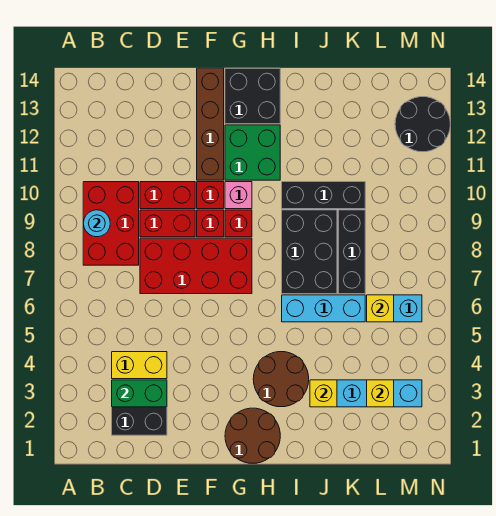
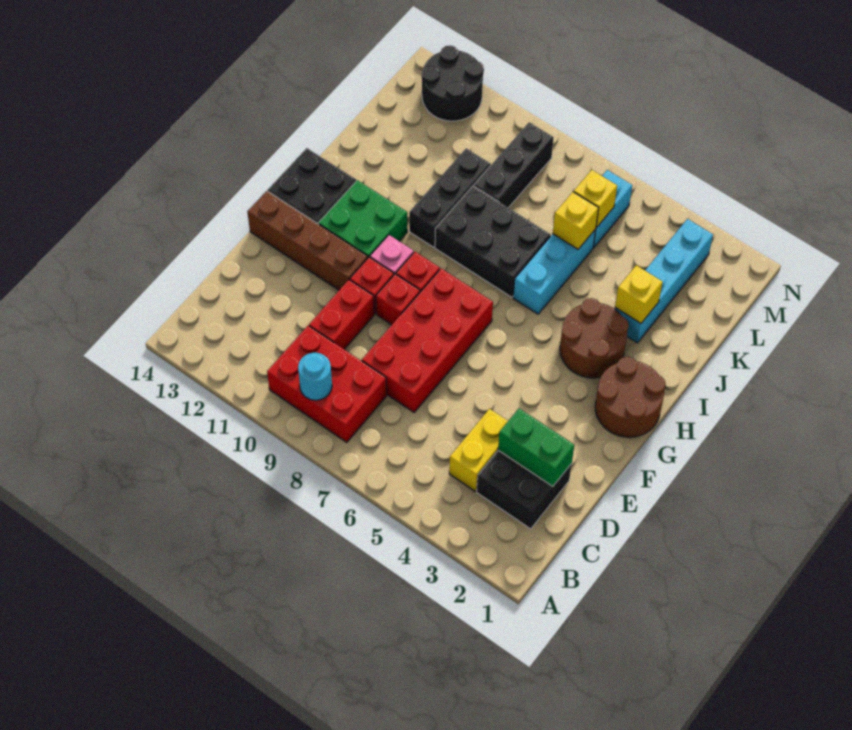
green brick C3:D3 level 2 -> green brick D2:D3 level 2
red brick D9:E9 level 1 -> none
black brick K7:K9 level 1 -> black brick K9:M9 level 1
yellow brick L3 level 2 -> yellow brick K6 level 2

